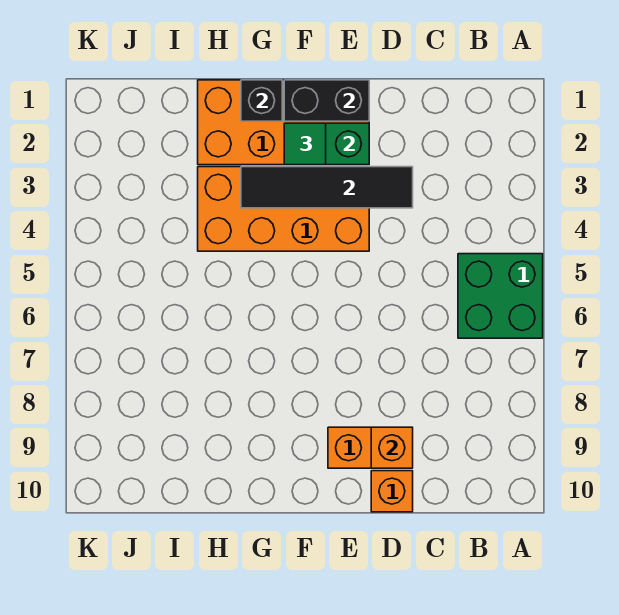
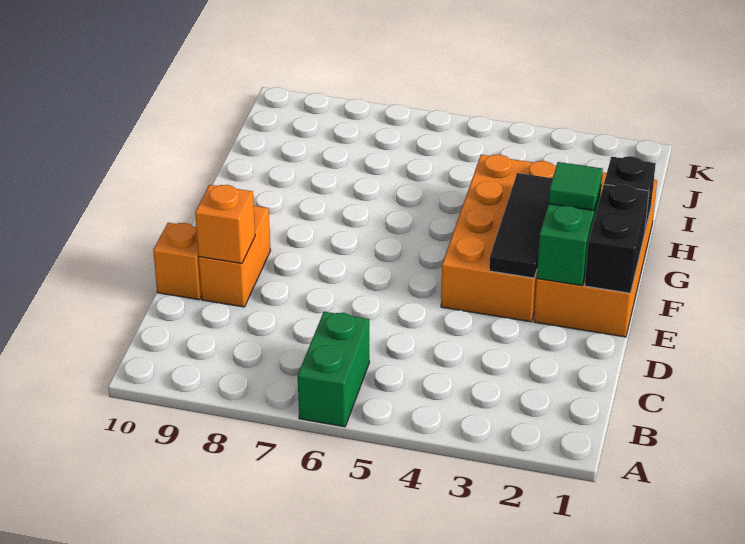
green brick A5:B6 level 1 -> green brick A6:B6 level 1
black tile D3:G3 level 2 -> black tile E3:G3 level 2

